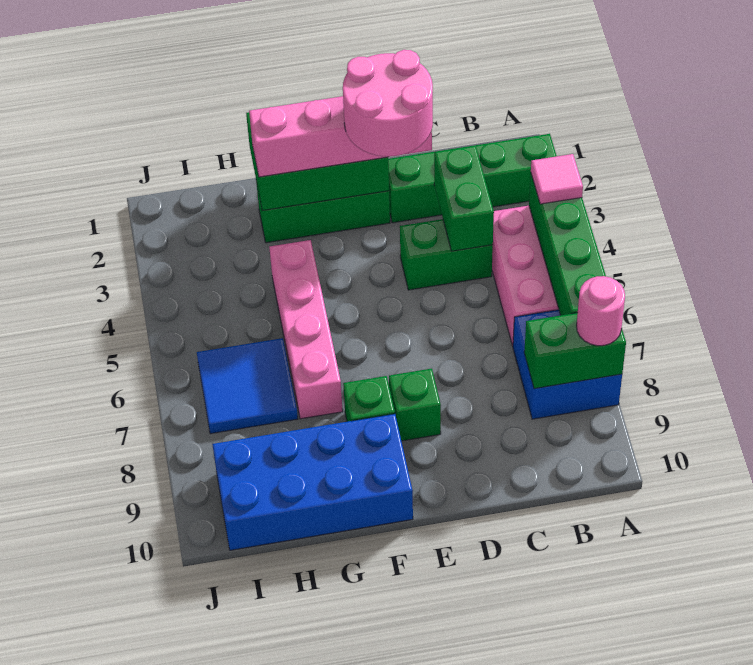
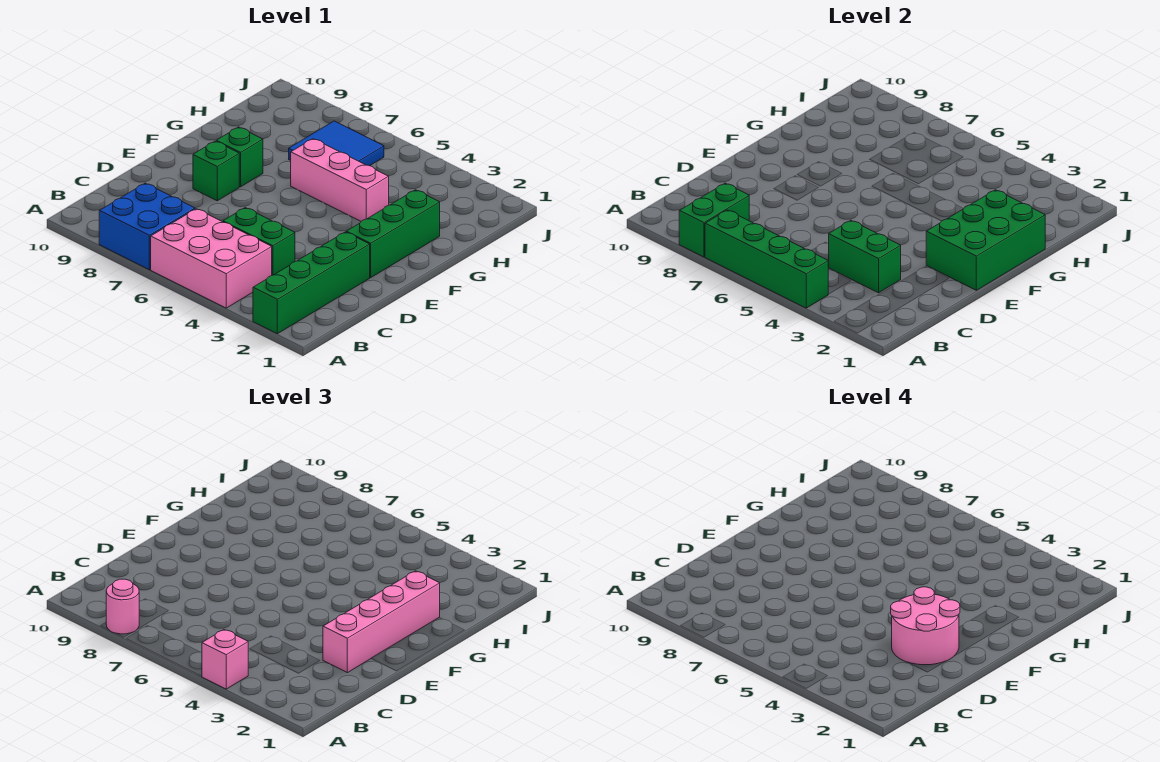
pink tile A4 level 3 -> pink brick A4 level 3
green brick C4:D4 level 1 -> green brick C4:C5 level 1
blue brick F9:I10 level 1 -> none
pink brick G4:G7 level 1 -> pink brick G4:G6 level 1

